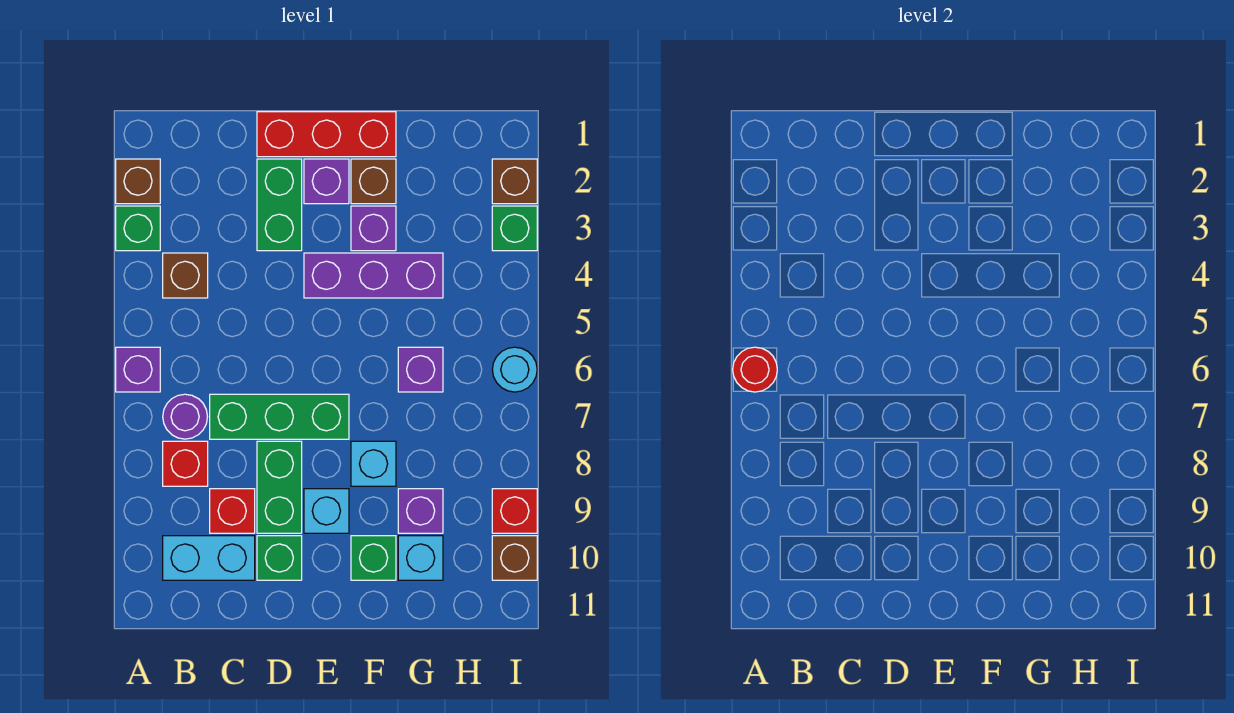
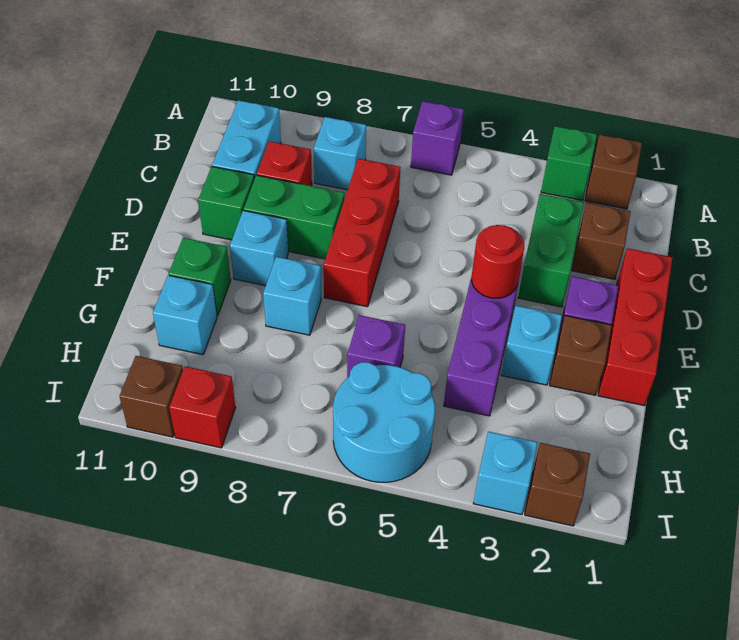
red round brick A6 level 2 -> red round brick E4 level 2
brown brick B4 level 1 -> brown brick C2 level 1
purple round brick B7 level 1 -> none
red brick B8 level 1 -> cyan brick B8 level 1
green brick C7:E7 level 1 -> red brick C7:E7 level 1
green brick D2:D3 level 1 -> green brick C3:D3 level 1
purple brick F3 level 1 -> cyan brick F3 level 1
purple brick G9 level 1 -> none
green brick I3 level 1 -> cyan brick I3 level 1
cyan round brick I6 level 1 -> cyan round brick H5:I6 level 1

